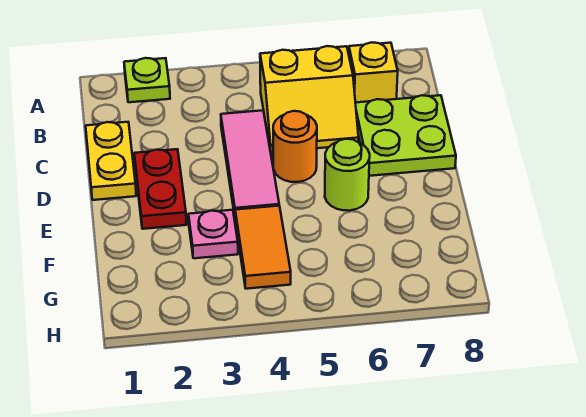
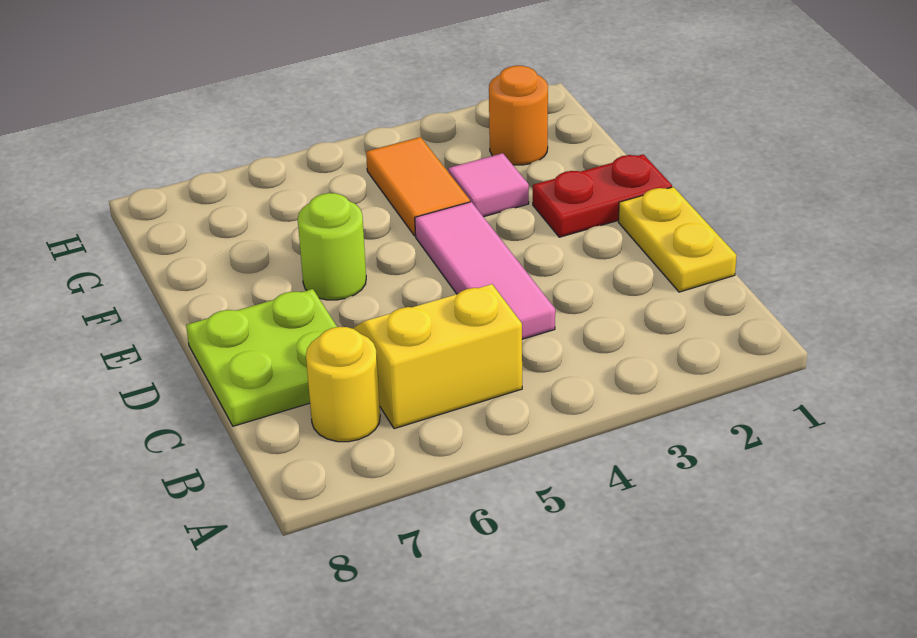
lime plate A2 level 1 -> none
yellow brick B7 level 1 -> yellow round brick B7 level 1
red plate D2:E2 level 1 -> red plate E1:E2 level 1
orange round brick D5 level 1 -> orange round brick G2 level 1
pink plate F3 level 1 -> pink tile F3 level 1

